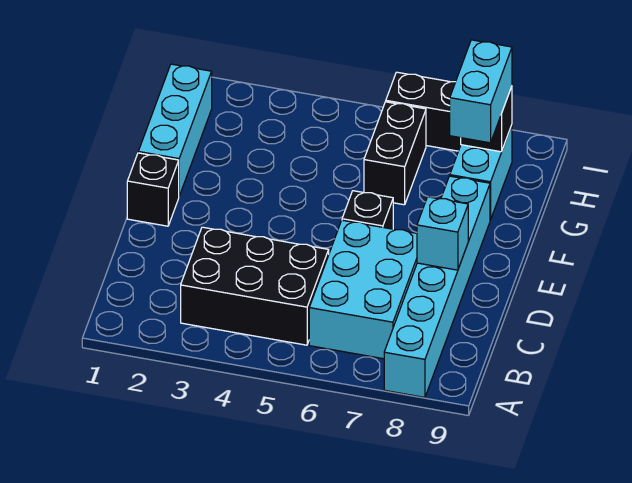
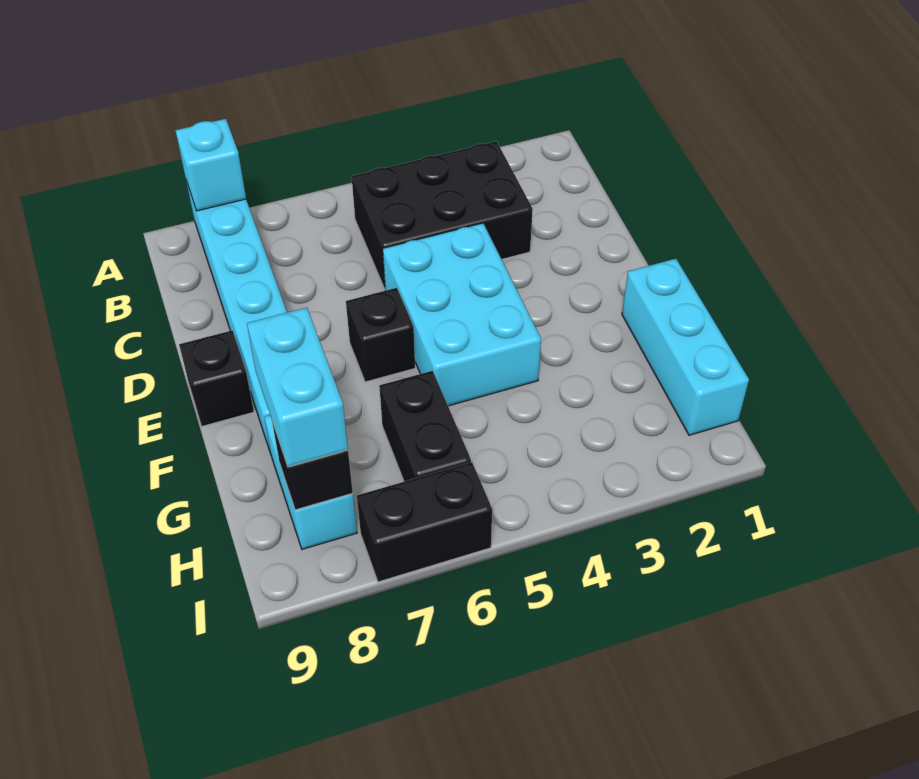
cyan brick B6:D7 level 1 -> cyan brick D4:F5 level 1
cyan brick D8 level 2 -> cyan brick A8 level 2
black brick E1 level 1 -> black brick E9 level 1

